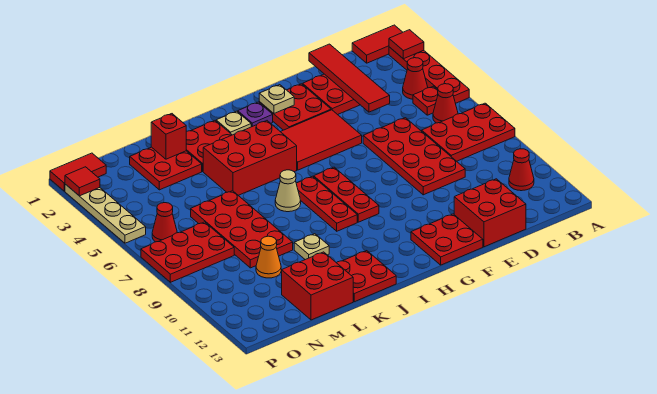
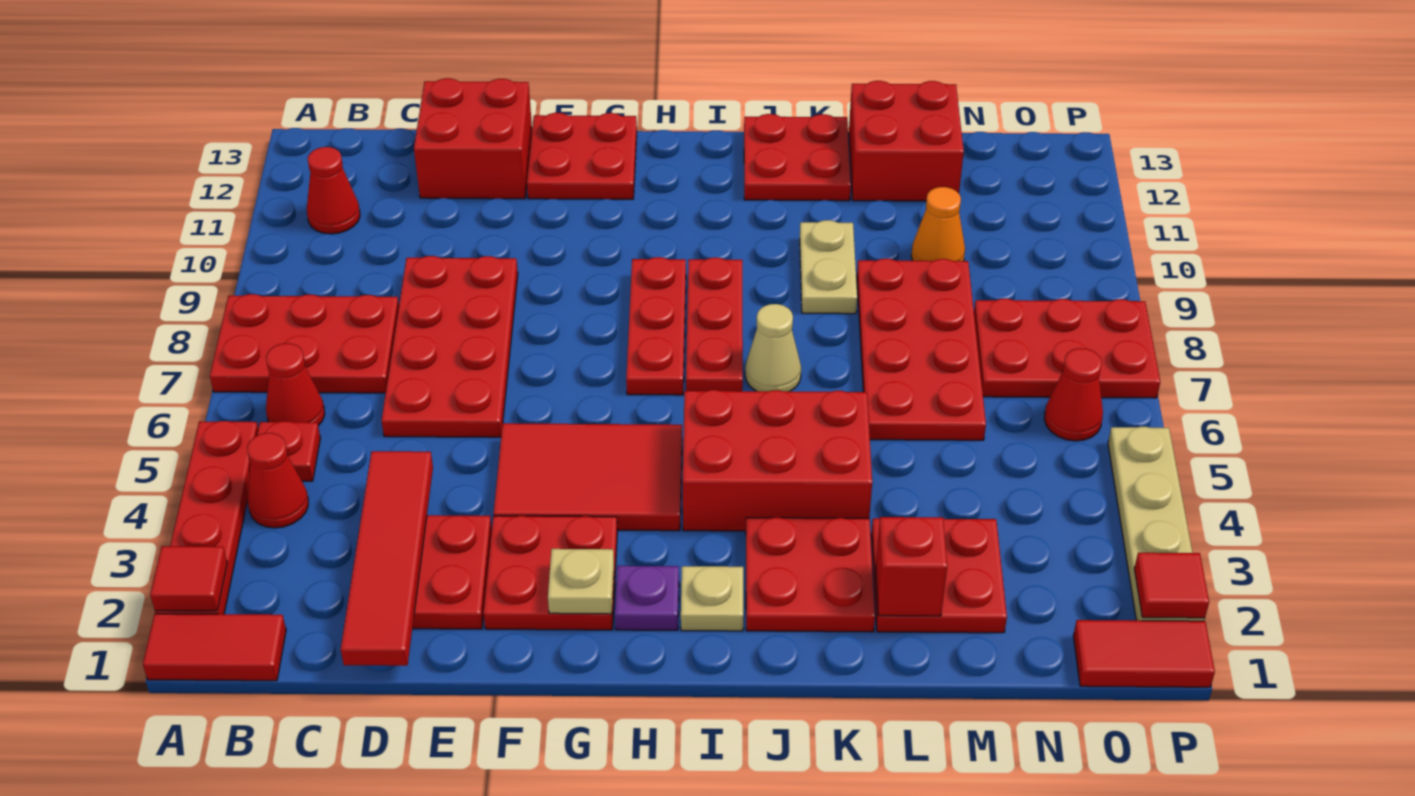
tan plate K10 level 1 -> tan plate K9:K10 level 1

